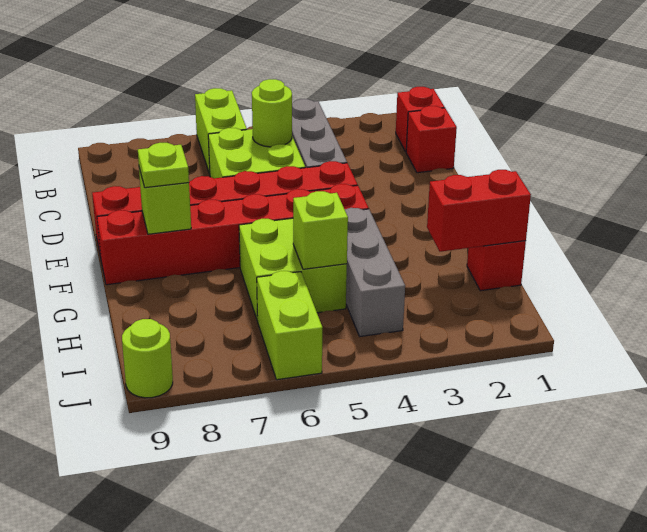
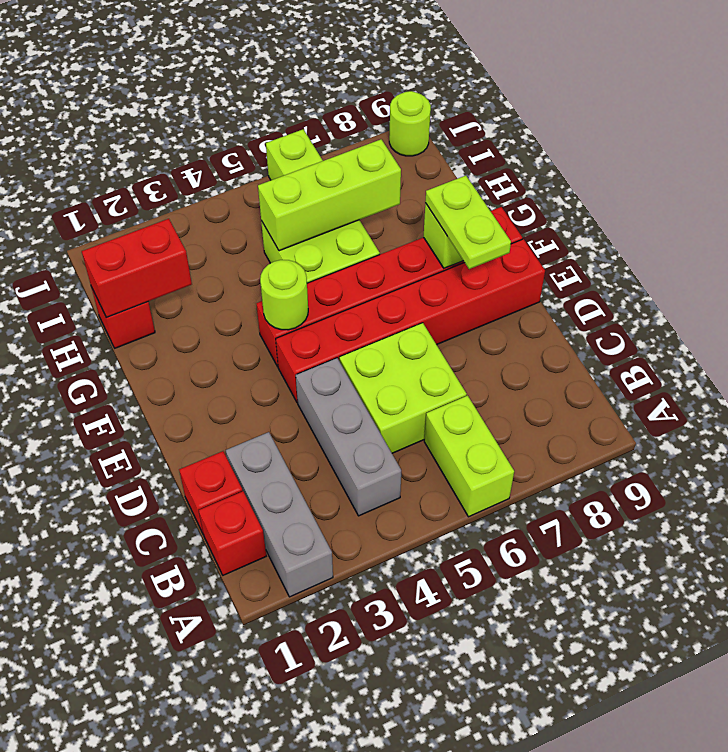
lime round brick C5 level 2 -> lime round brick F4 level 2
lime plate F8 level 3 -> lime plate E8:F8 level 3
grey brick G4:I4 level 1 -> grey brick A2:C2 level 1
lime brick H5 level 2 -> lime brick H5:H7 level 2

